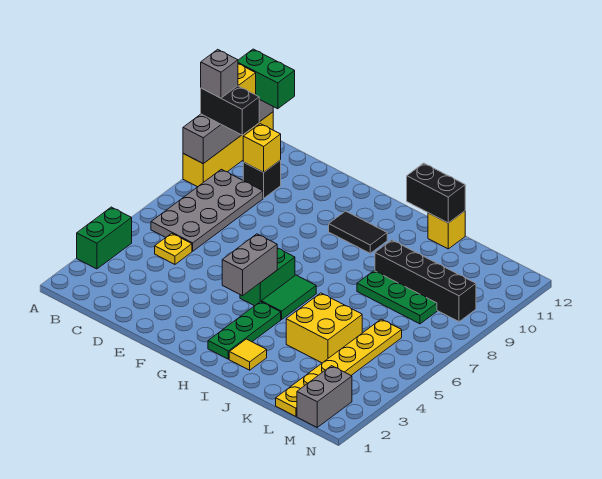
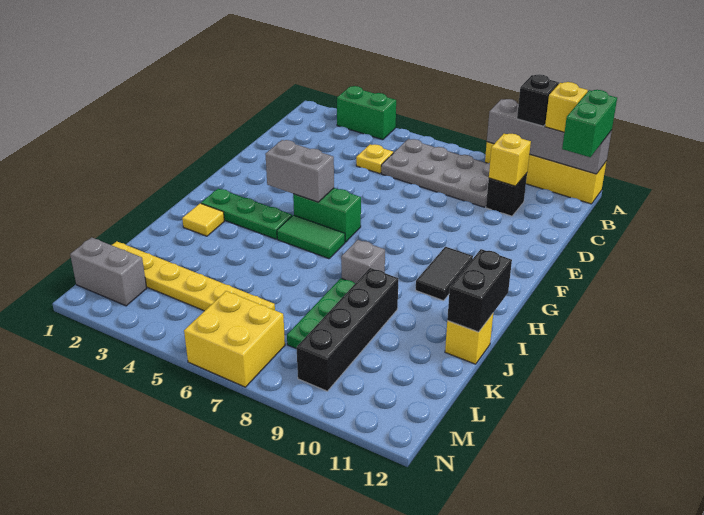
black brick A10:B10 level 3 -> black brick A10 level 3
grey brick A10 level 4 -> grey brick I8 level 1
yellow brick J4:K5 level 1 -> yellow brick M6:N7 level 1

